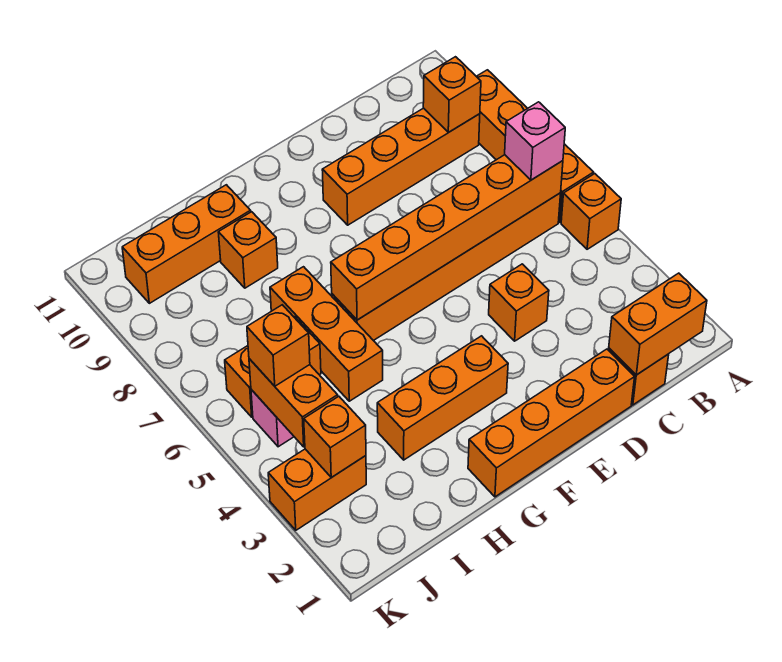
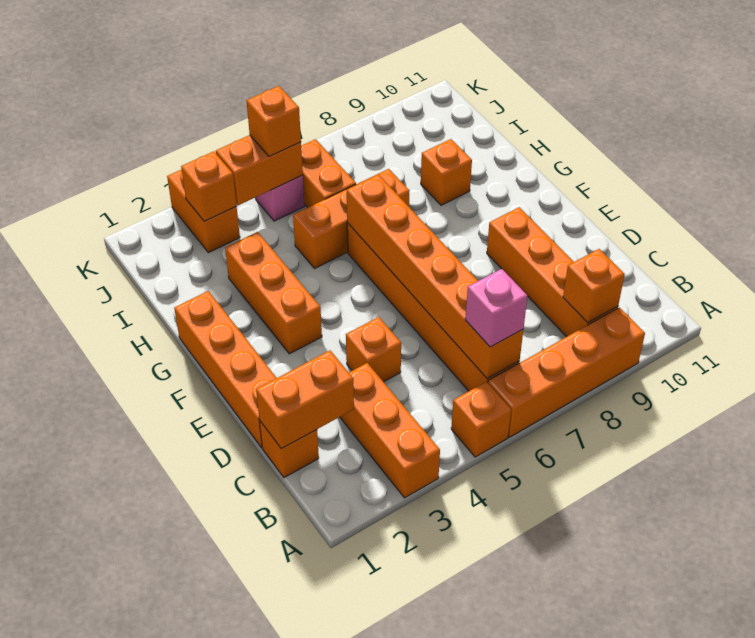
orange brick B1:C1 level 2 -> orange brick C1:C2 level 2
orange brick H10:J10 level 1 -> orange brick A3:C3 level 1

